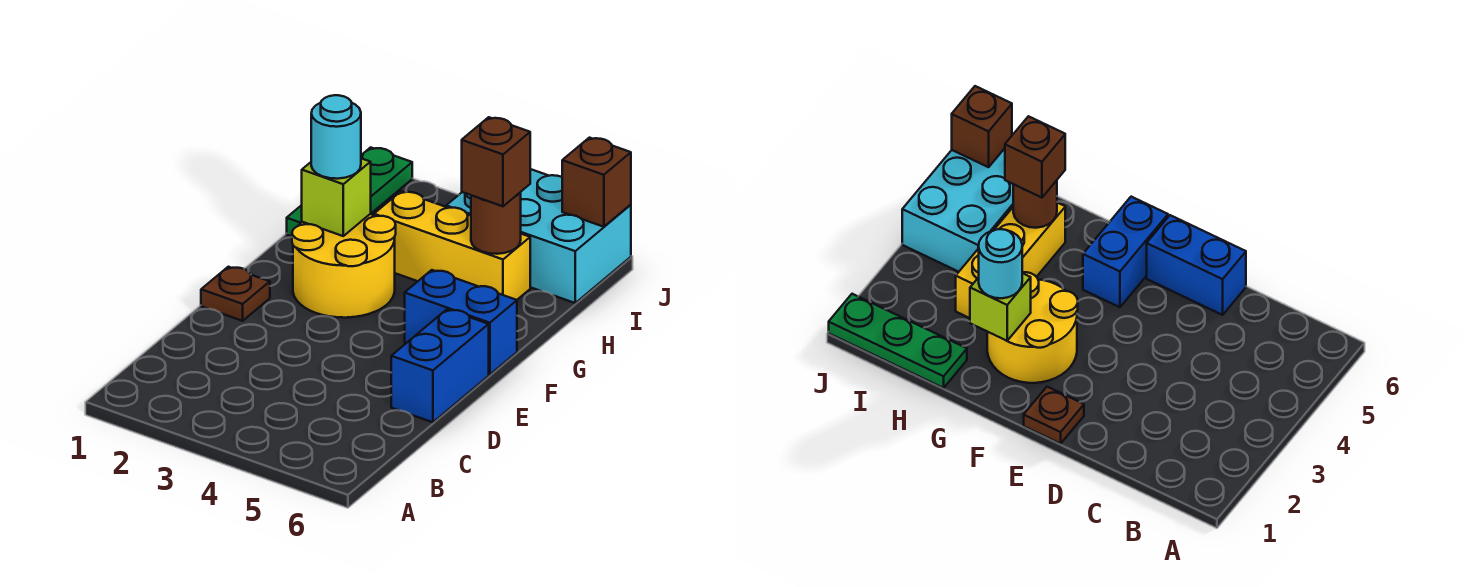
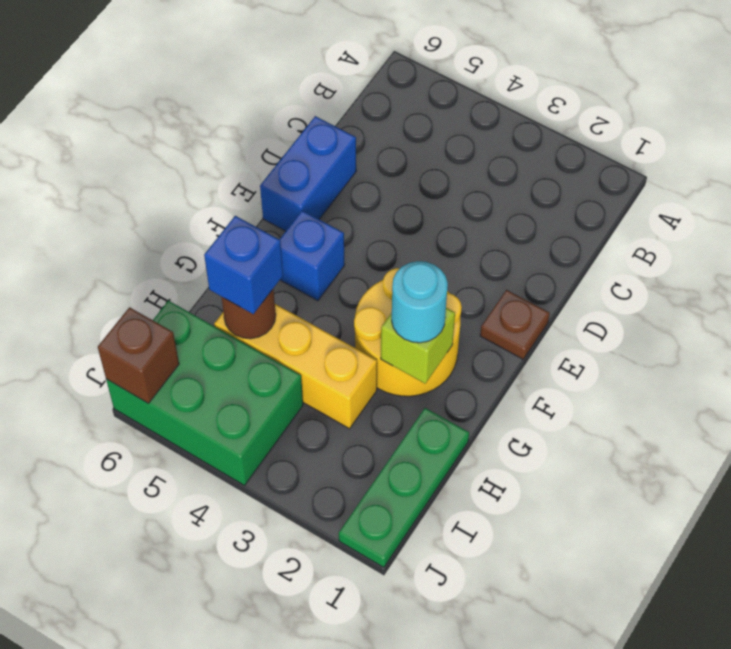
blue brick F5:F6 level 1 -> blue brick F5 level 1
brown brick H5 level 3 -> blue brick H5 level 3
cyan brick I4:J6 level 1 -> green brick I4:J6 level 1

